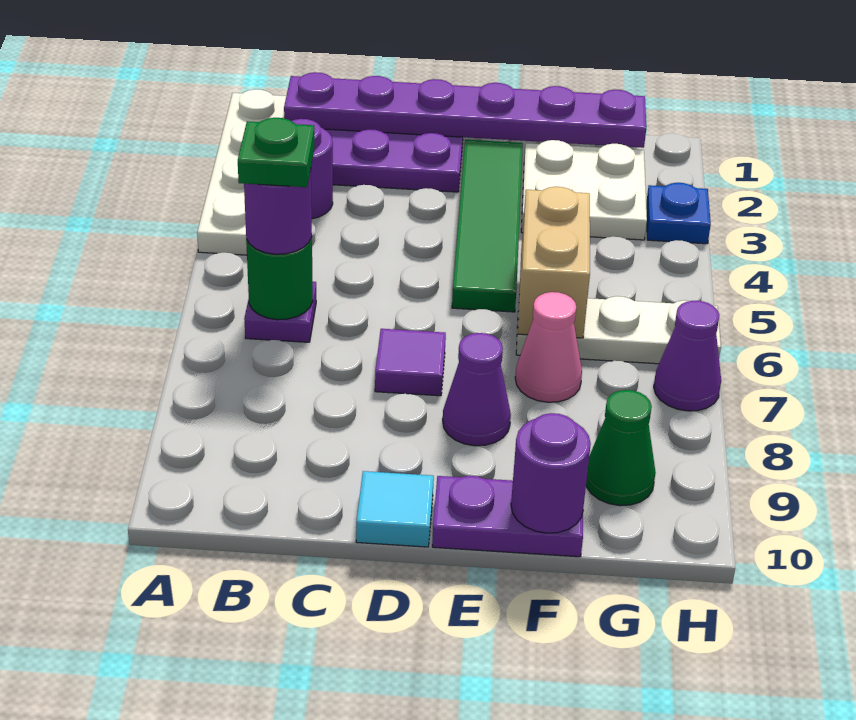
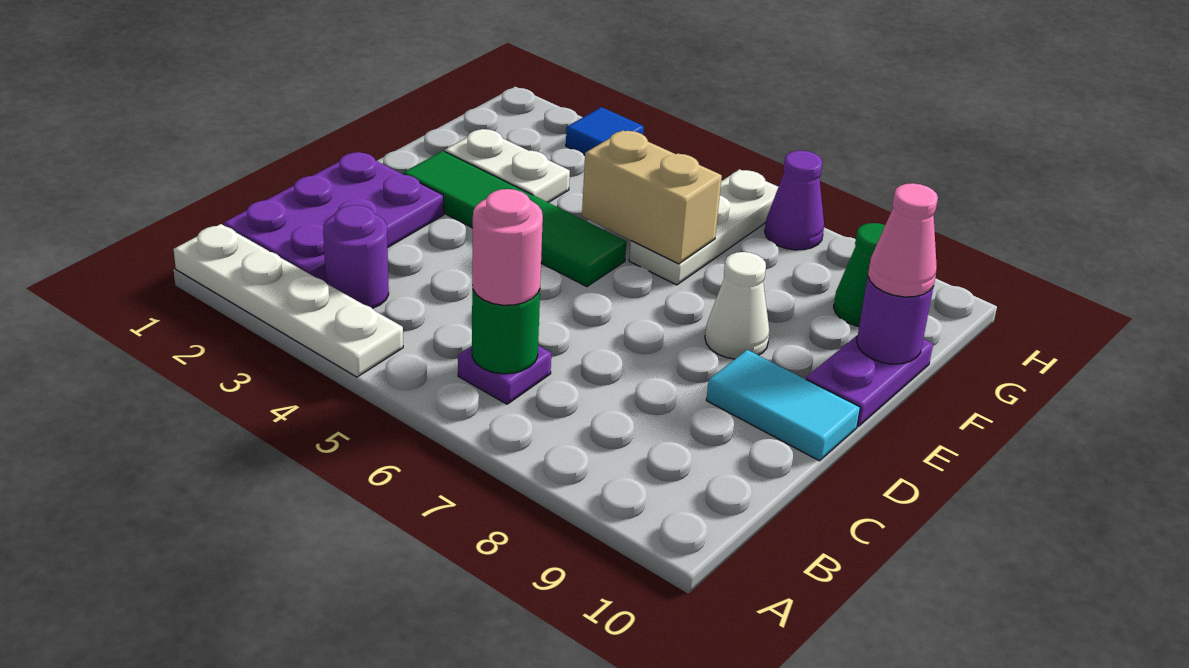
purple plate B1:G1 level 2 -> none
purple round brick B6 level 3 -> pink round brick B6 level 3
green plate B6 level 4 -> none
purple tile D7 level 1 -> none
cyan tile D10 level 1 -> cyan tile D9:D10 level 1
purple cone E8 level 1 -> white cone E8 level 1
white plate F2:G3 level 1 -> white plate F2:F3 level 1
pink cone F7 level 1 -> pink cone F10 level 3
blue plate H3 level 1 -> blue tile H3 level 1

